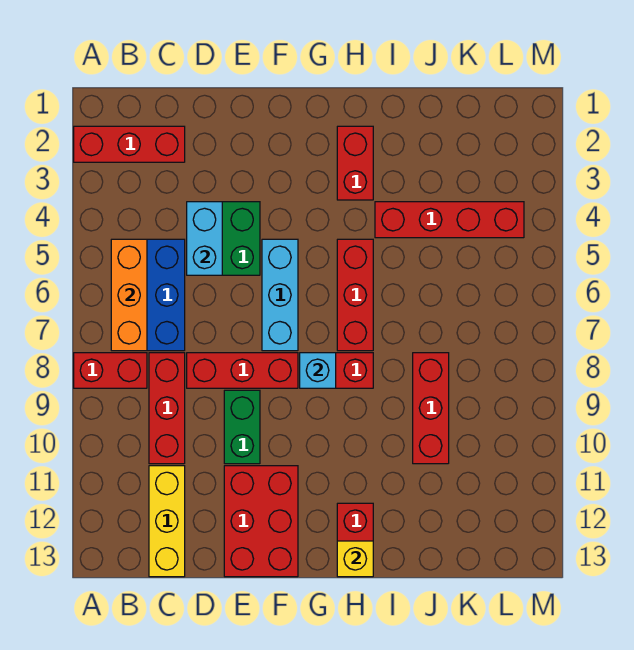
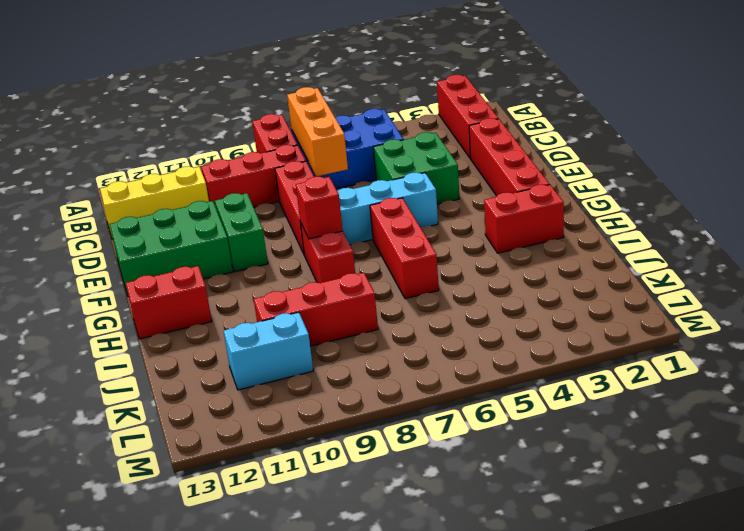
orange brick B5:B7 level 2 -> orange brick B7:D7 level 2
cyan brick D4:D5 level 2 -> cyan brick K10:K11 level 1
green brick E9:E10 level 1 -> green brick E10:F10 level 1
red brick E11:F13 level 1 -> green brick E11:F13 level 1
cyan brick G8 level 2 -> red brick G8 level 2
red brick H5:H7 level 1 -> red brick G6:I6 level 1
yellow brick H13 level 2 -> none
red brick I4:L4 level 1 -> red brick D2:G2 level 1

